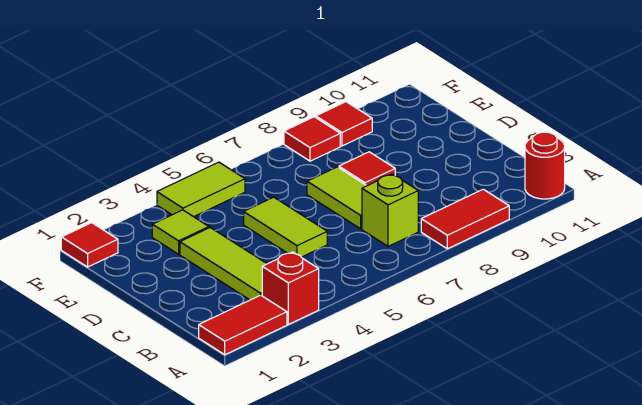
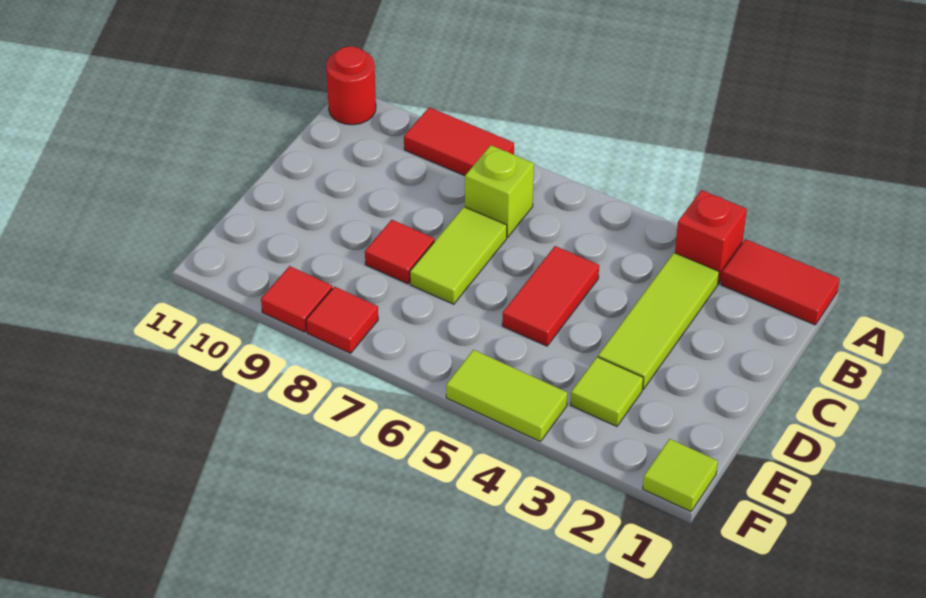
lime tile C5:D5 level 1 -> red tile C5:D5 level 1
red tile F1 level 1 -> lime tile F1 level 1

